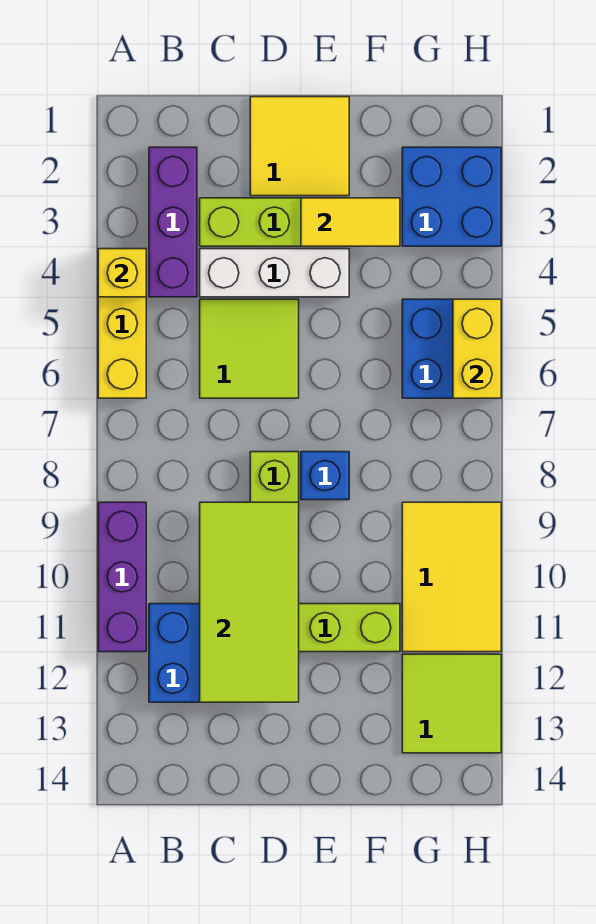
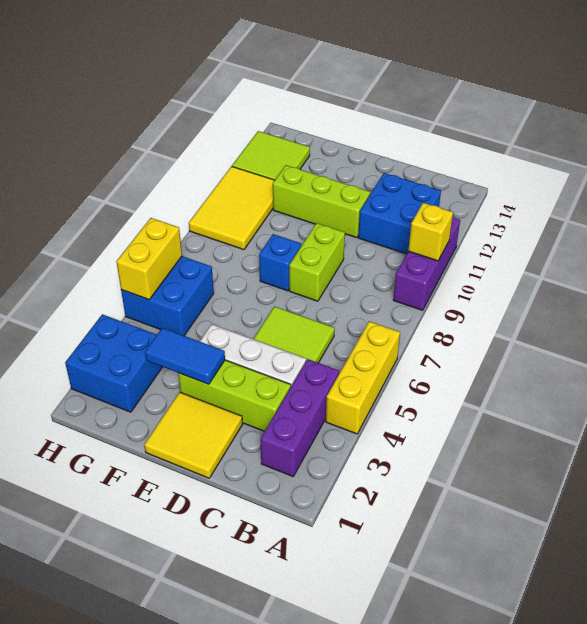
yellow brick A4 level 2 -> yellow brick A10 level 2
lime tile C9:D12 level 2 -> none
yellow tile E3:F3 level 2 -> blue tile E3:F3 level 2

